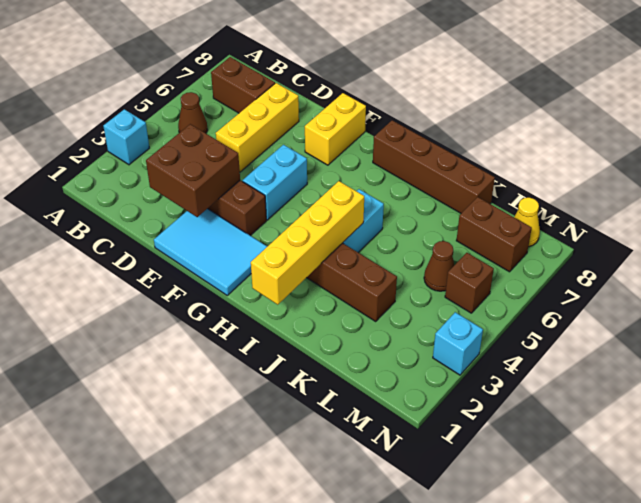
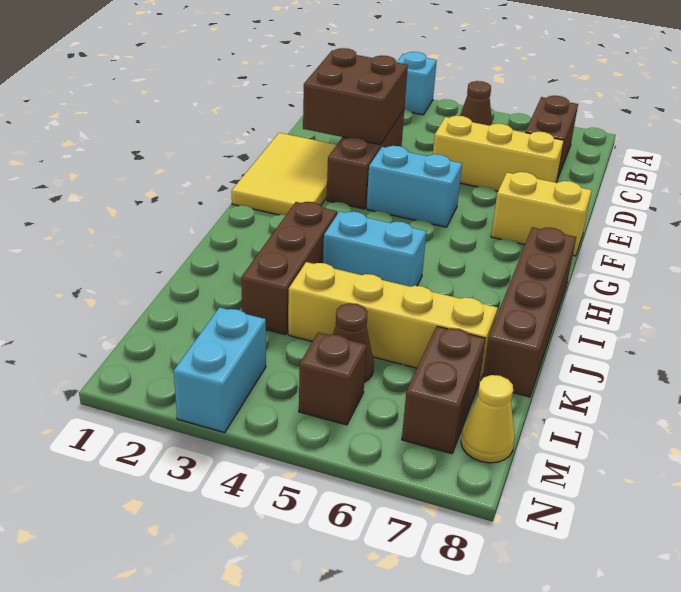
cyan tile E1:G2 level 1 -> yellow tile E1:G2 level 1
yellow brick I1:I4 level 2 -> yellow brick K4:K7 level 1
cyan brick N3 level 1 -> cyan brick M3:N3 level 1

